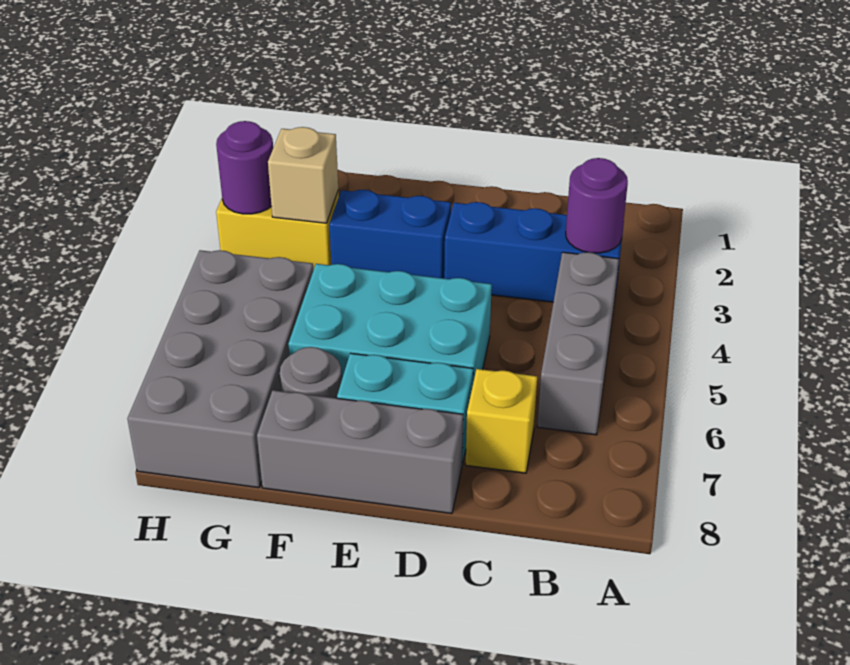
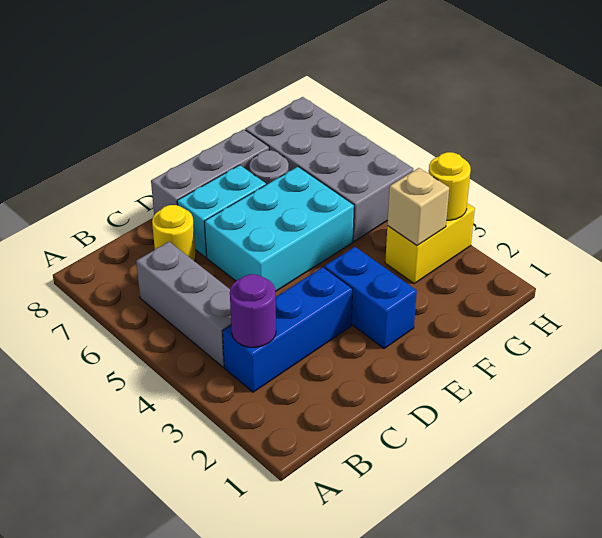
yellow brick C7 level 1 -> yellow round brick C7 level 1
blue brick E3:F3 level 1 -> blue brick E2:E3 level 1
purple round brick H3 level 2 -> yellow round brick H3 level 2

